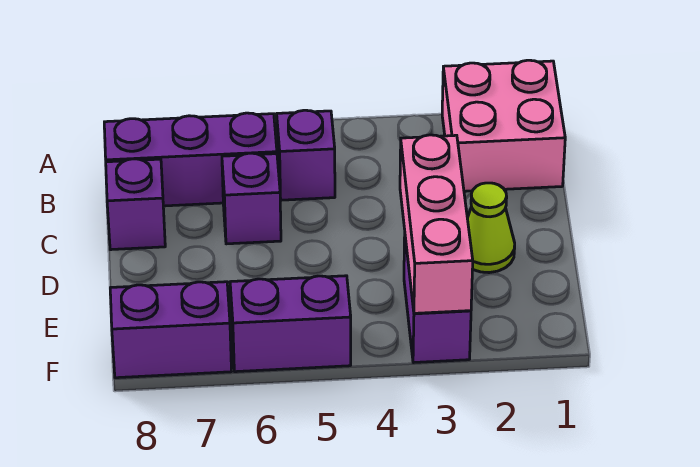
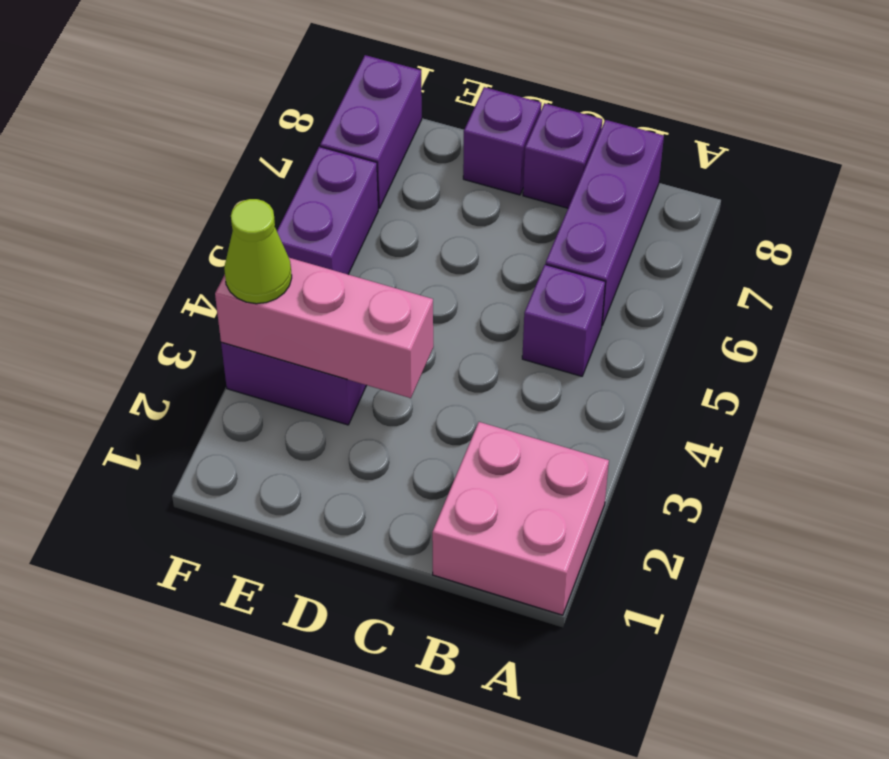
purple brick C6 level 1 -> purple brick D8 level 1
lime cone D2 level 1 -> lime cone F3 level 3

